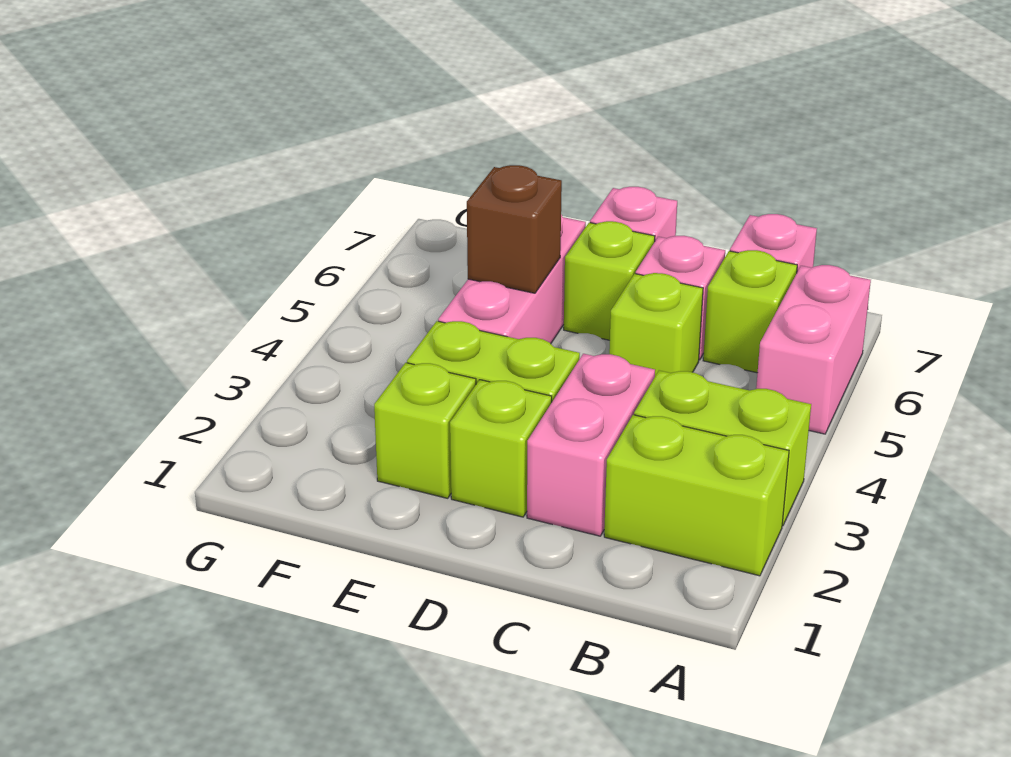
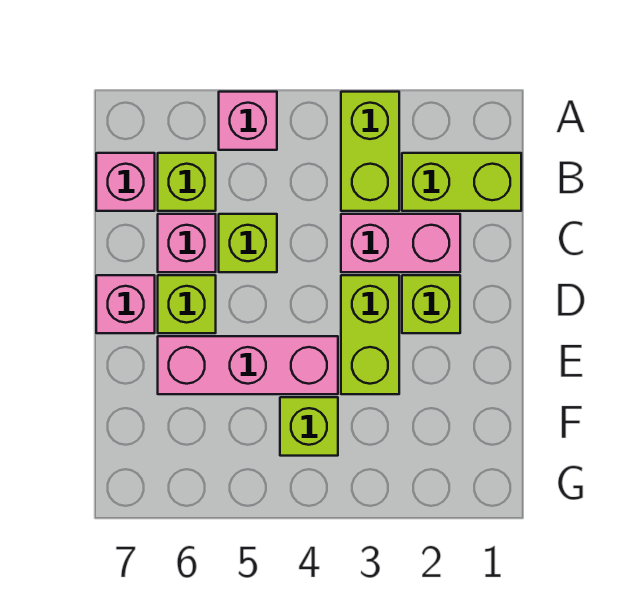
lime brick A2:B2 level 1 -> lime brick B1:B2 level 1
pink brick A5:A6 level 1 -> pink brick A5 level 1
lime brick E2 level 1 -> lime brick F4 level 1
brown brick E5 level 2 -> none

